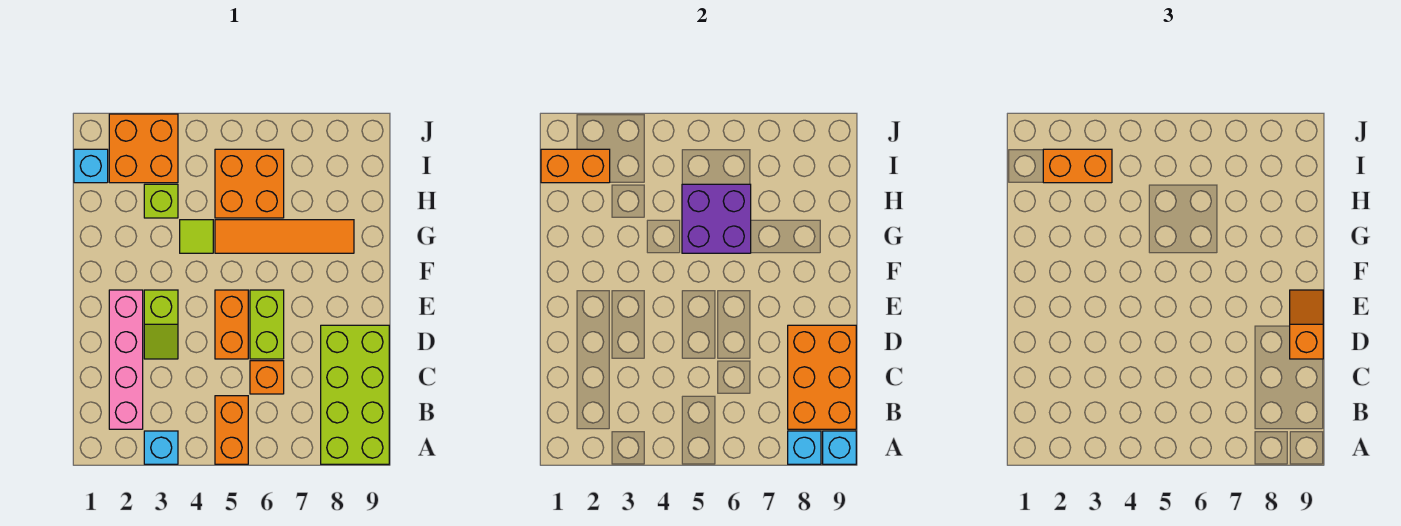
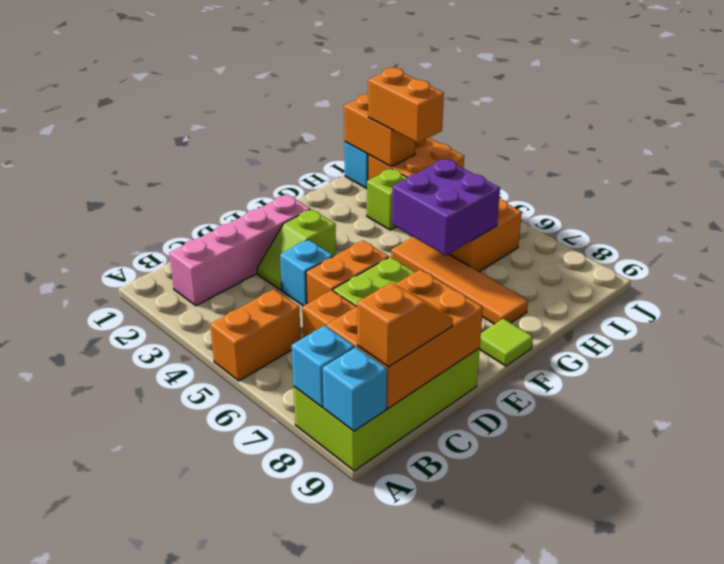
cyan brick A3 level 1 -> cyan brick D4 level 1
orange slope D9:E9 level 3 top D -> orange slope B9:C9 level 3 top B
lime tile G4 level 1 -> lime tile F9 level 1

